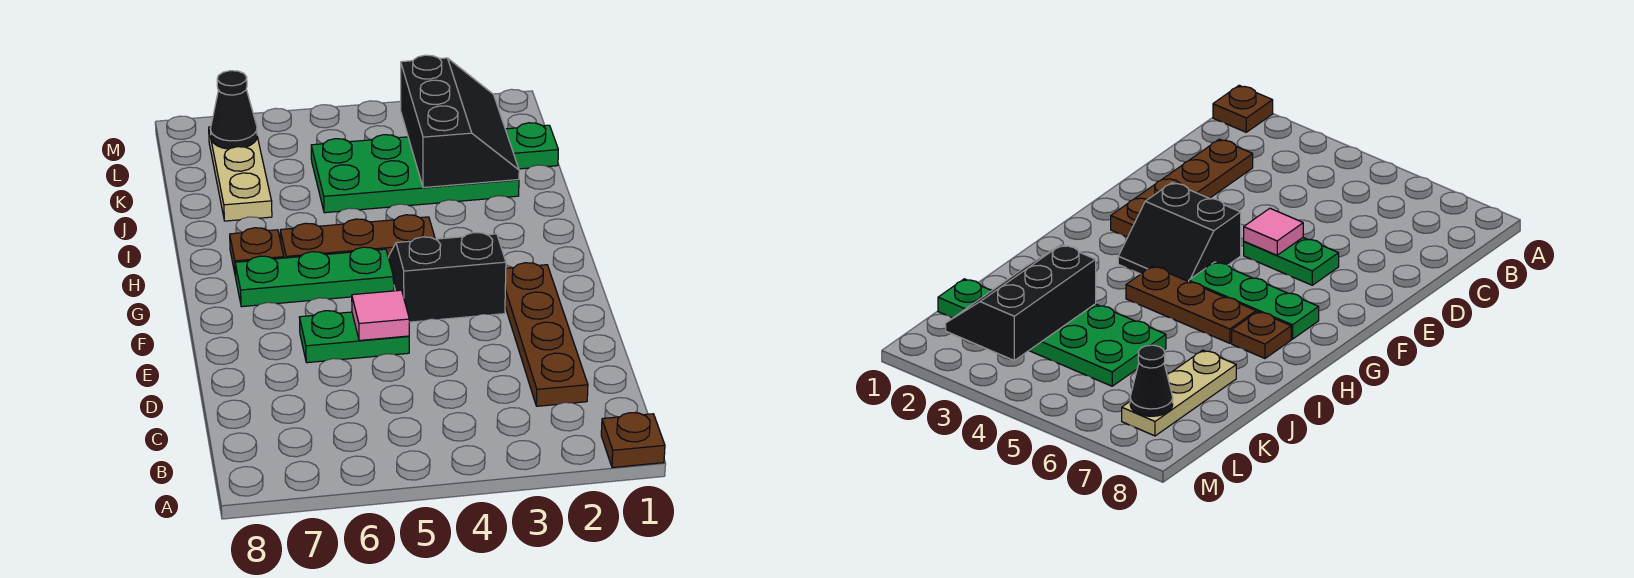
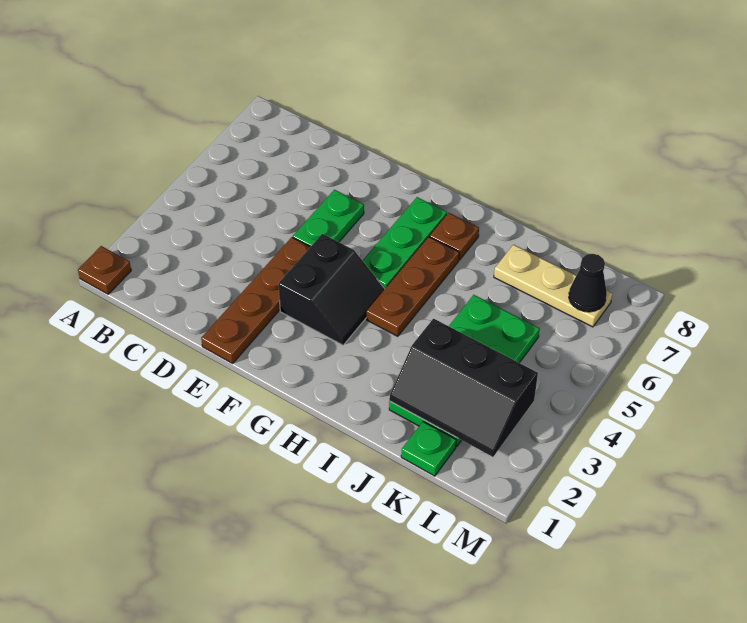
brown plate C2:F2 level 1 -> brown plate E1:E4 level 1
pink tile E5 level 2 -> none

